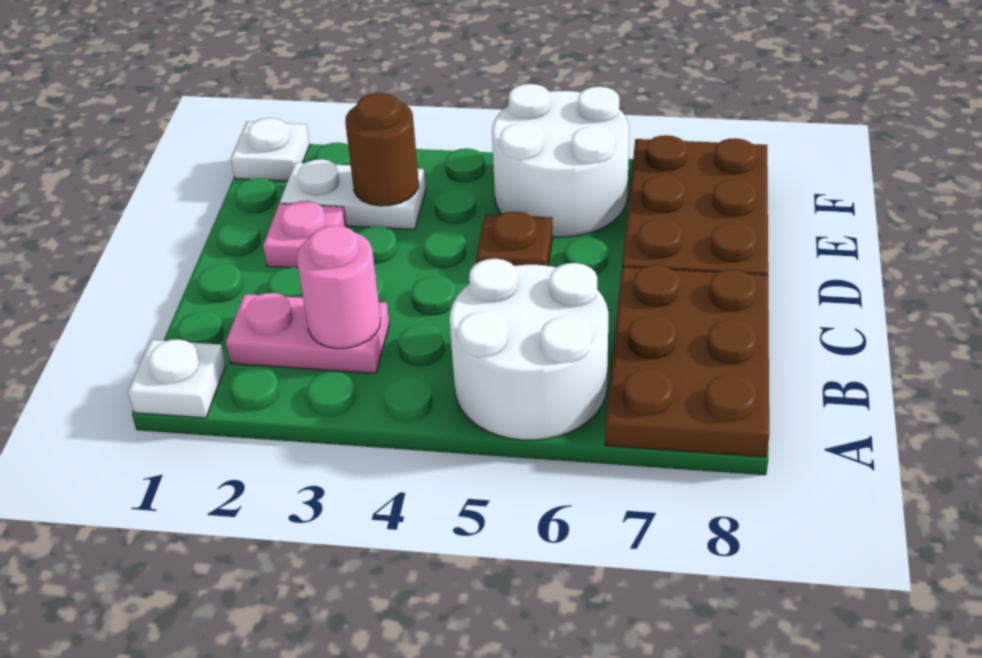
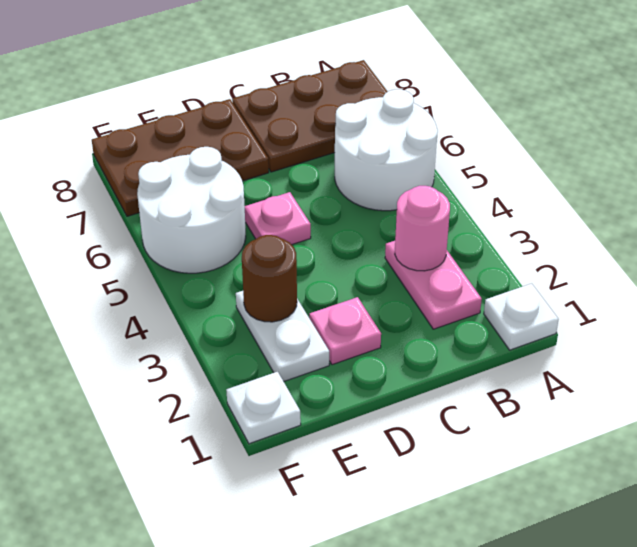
brown plate D5 level 1 -> pink plate D5 level 1

